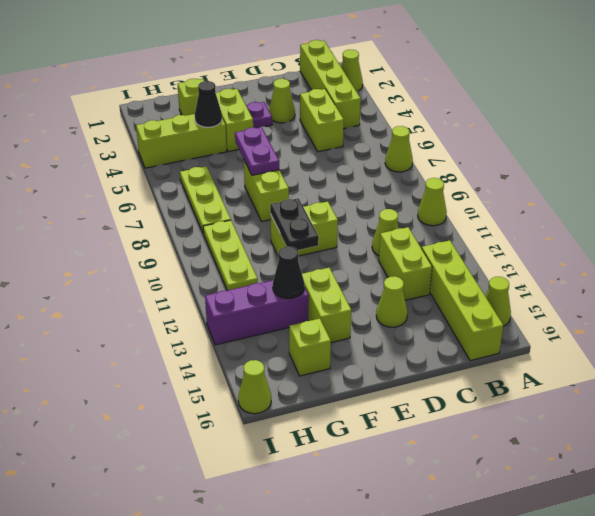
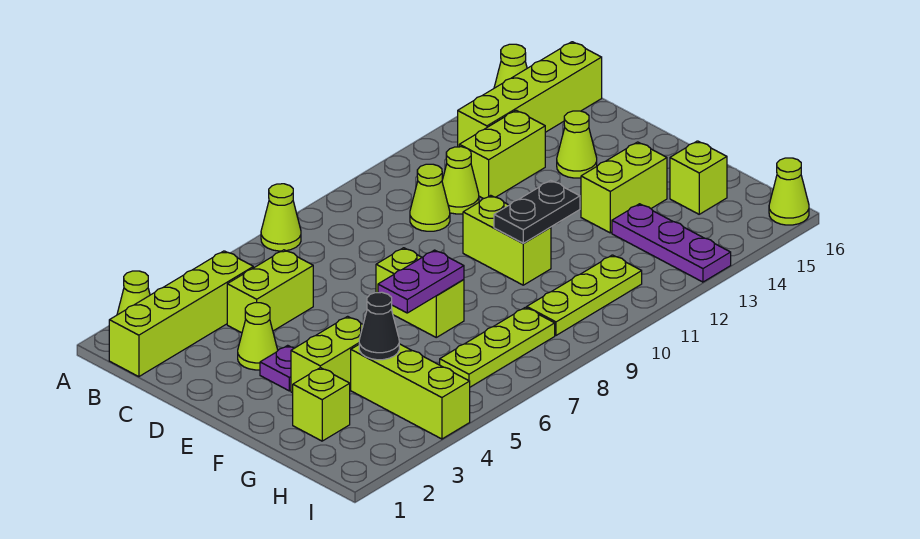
lime cone A10 level 1 -> lime cone C10 level 1
lime brick F7:F8 level 1 -> lime brick E7:F7 level 1
purple brick G13:I13 level 1 -> purple plate G13:I13 level 1
black cone G13 level 2 -> none

